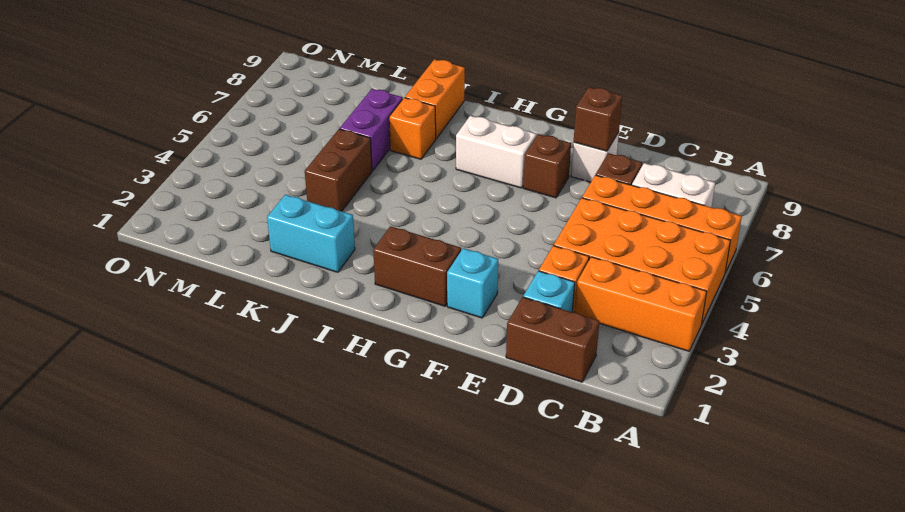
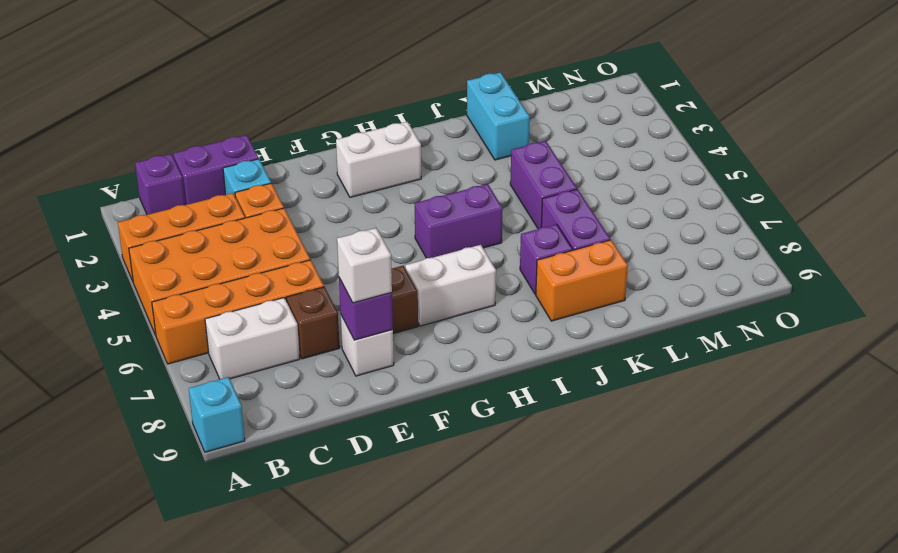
none -> purple brick B1 level 1
brown brick C1:D1 level 1 -> purple brick C1:D1 level 1
brown brick E8 level 2 -> purple brick E8 level 2
none -> white brick E8 level 3
cyan brick F2 level 1 -> cyan brick A9 level 1
brown brick G2:H2 level 1 -> white brick G2:H2 level 1
none -> purple brick H5:I5 level 1
cyan brick J2:K2 level 1 -> cyan brick K1:K2 level 1
orange brick J7 level 1 -> purple brick J7 level 1
orange brick J8:J9 level 1 -> orange brick J8:K8 level 1
brown brick K4:K5 level 1 -> purple brick K4:K5 level 1

